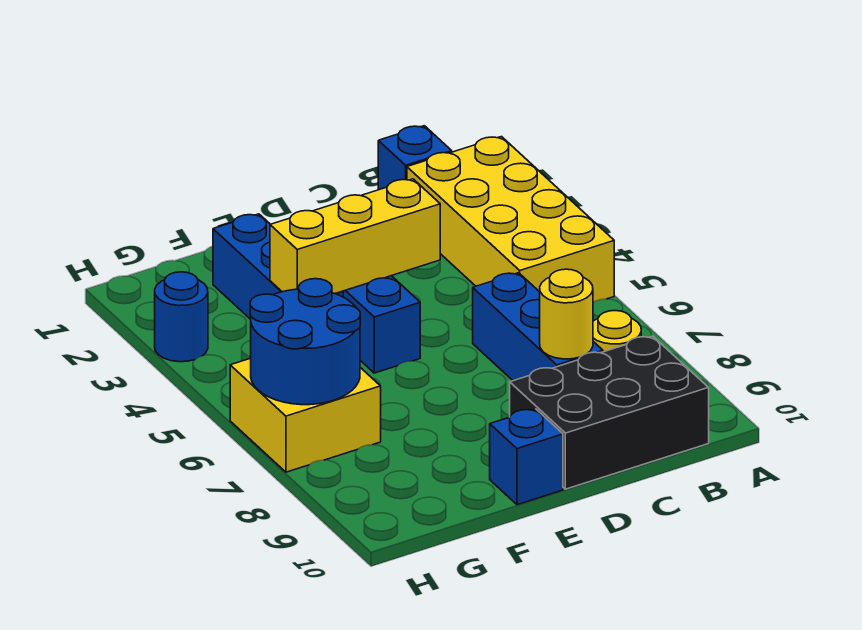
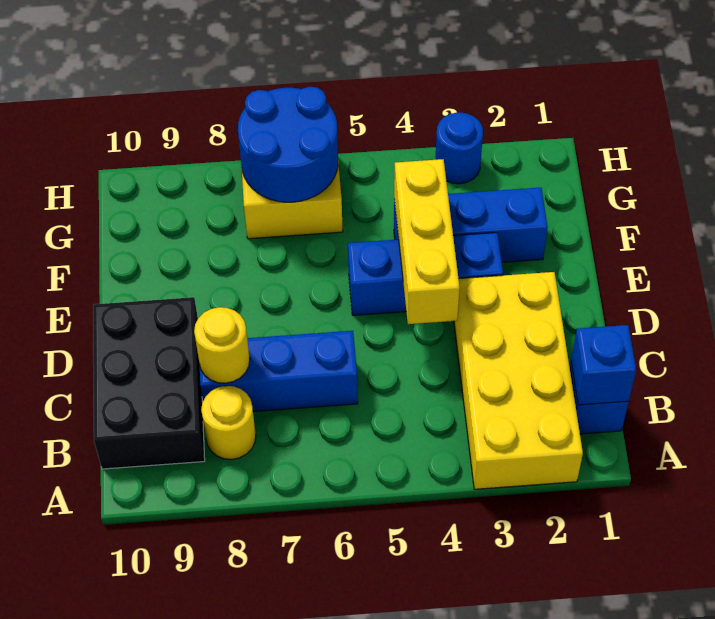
yellow brick A2:B5 level 1 -> yellow brick A2:D3 level 1
blue brick E10 level 1 -> blue brick B1 level 2

